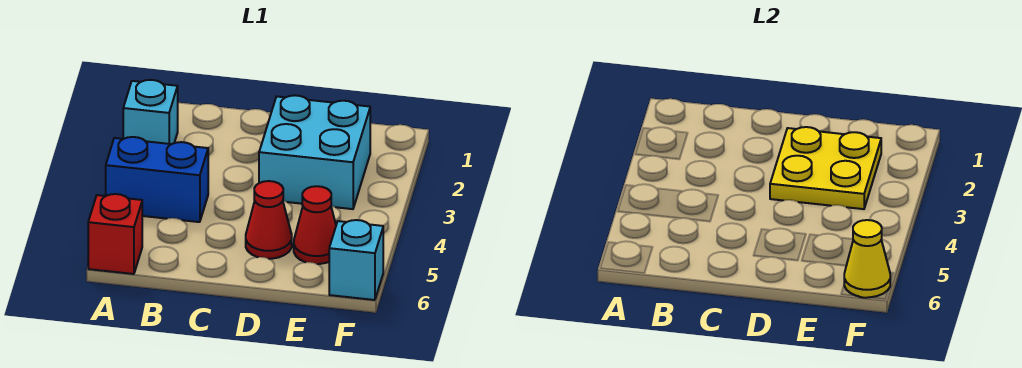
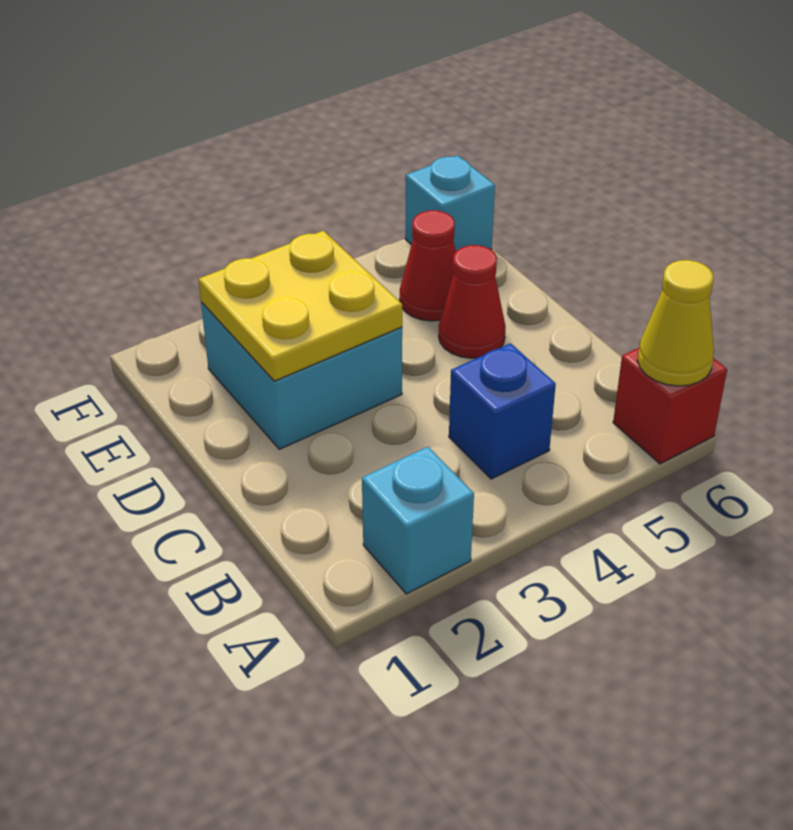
blue brick A4:B4 level 1 -> blue brick B4 level 1
yellow cone F6 level 2 -> yellow cone A6 level 2

